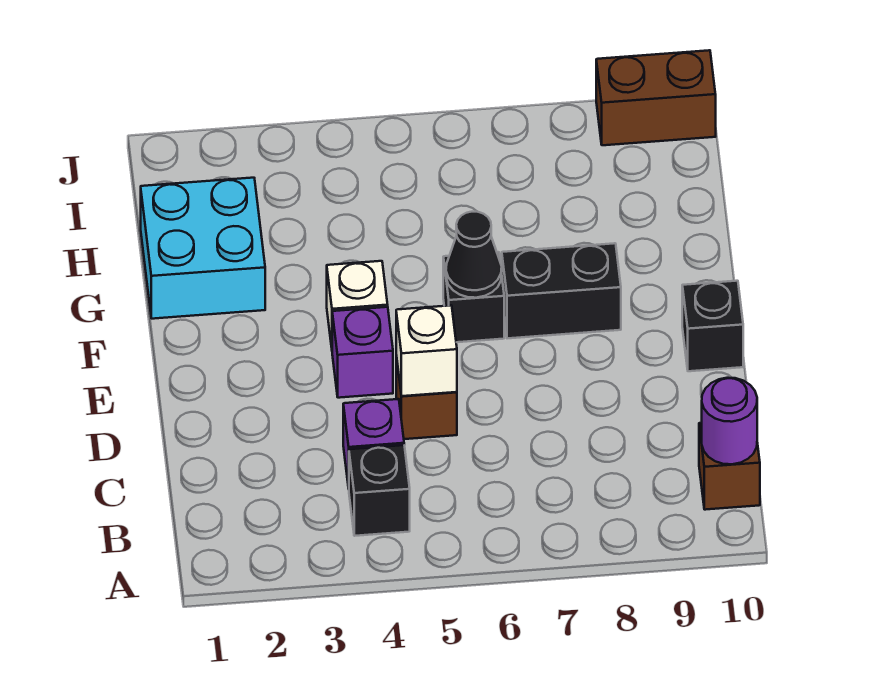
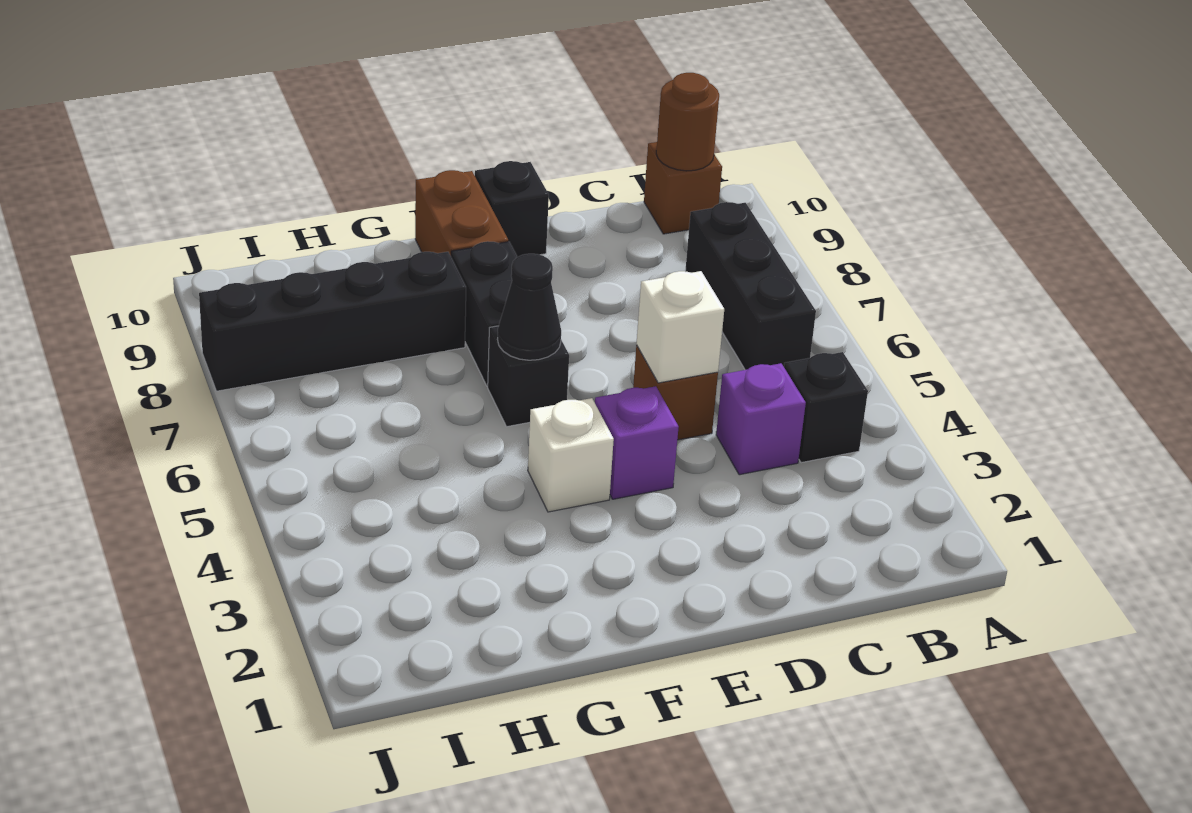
none -> black brick B6:B8 level 1
purple round brick B10 level 2 -> brown round brick B10 level 2
cyan brick G1:H2 level 1 -> none
none -> black brick G8:J8 level 1
brown brick J9:J10 level 1 -> brown brick F9:F10 level 1

